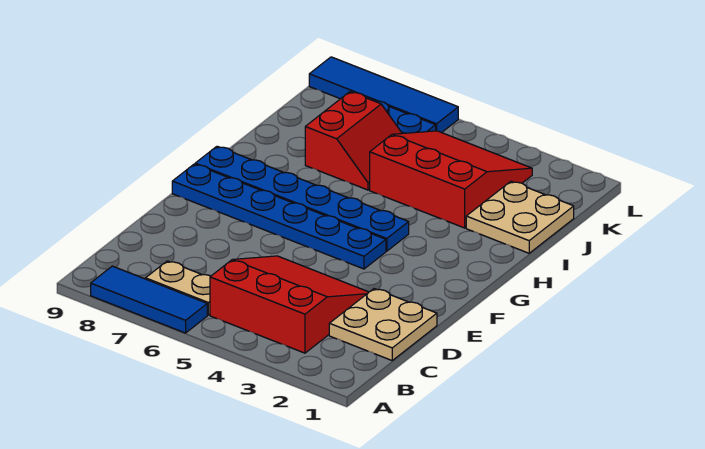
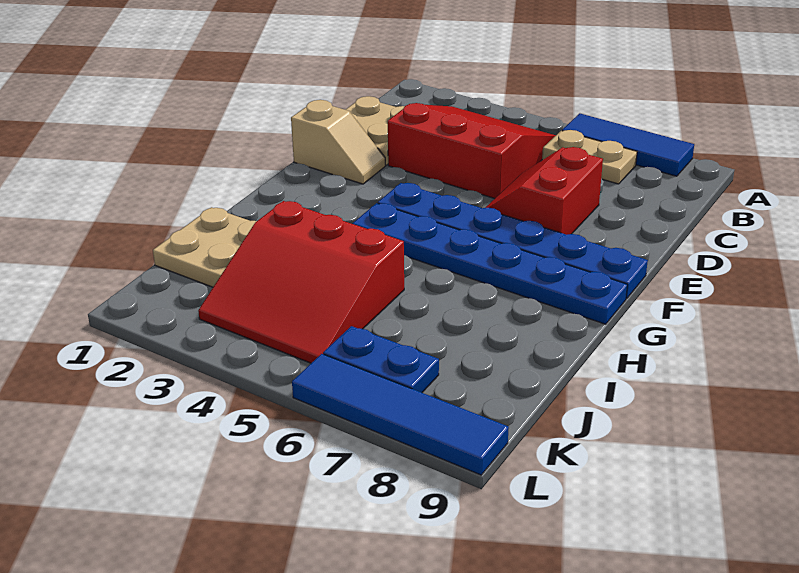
red slope B3:D5 level 1 top B -> red slope B3:D5 level 1 top D
none -> tan slope E1:E2 level 1 top 1
red slope I6:J7 level 1 top 7 -> red slope D6:E7 level 1 top 7

